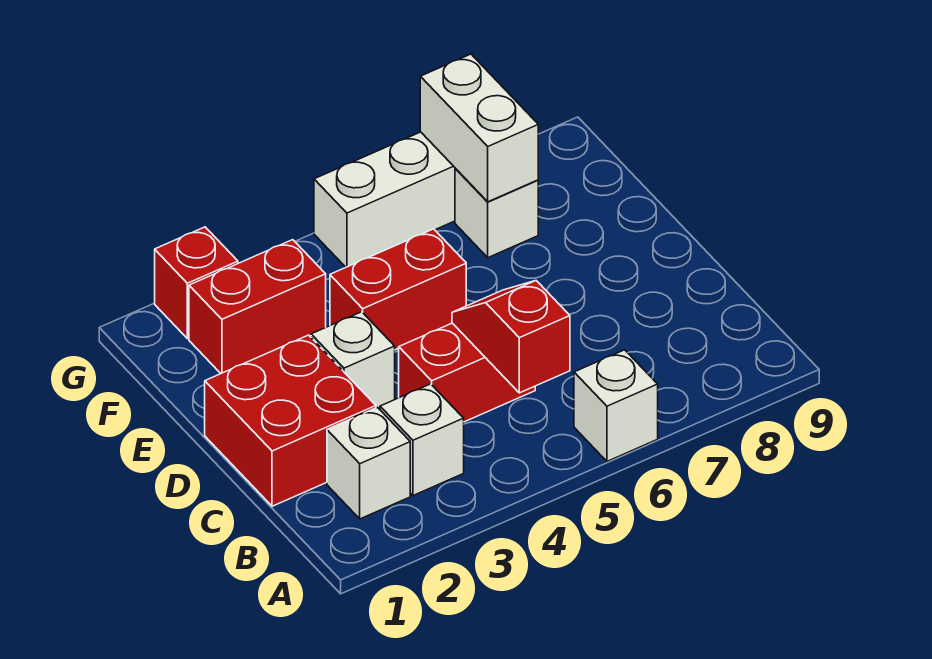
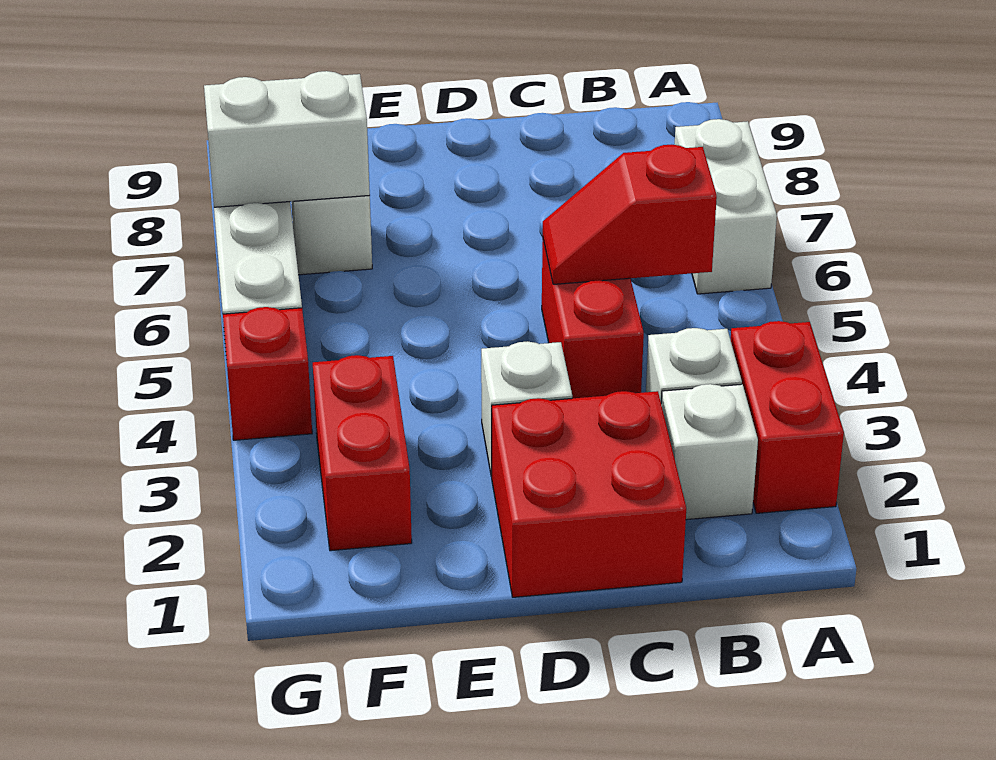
white brick A6 level 1 -> white brick A6:A7 level 1
red brick E4:E5 level 1 -> red brick A2:A3 level 1
red brick G2 level 1 -> red brick G4 level 1

